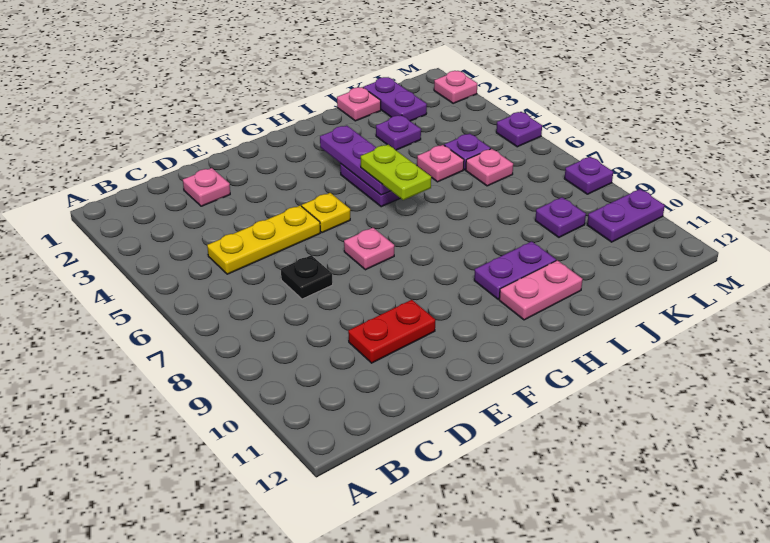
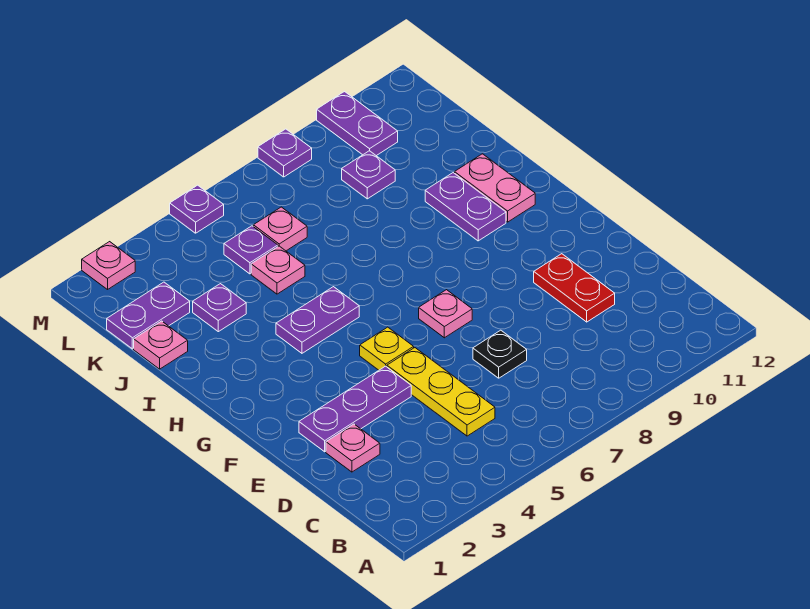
purple plate H3:H5 level 2 -> purple plate E2:E4 level 1
lime plate H5:H6 level 3 -> none

